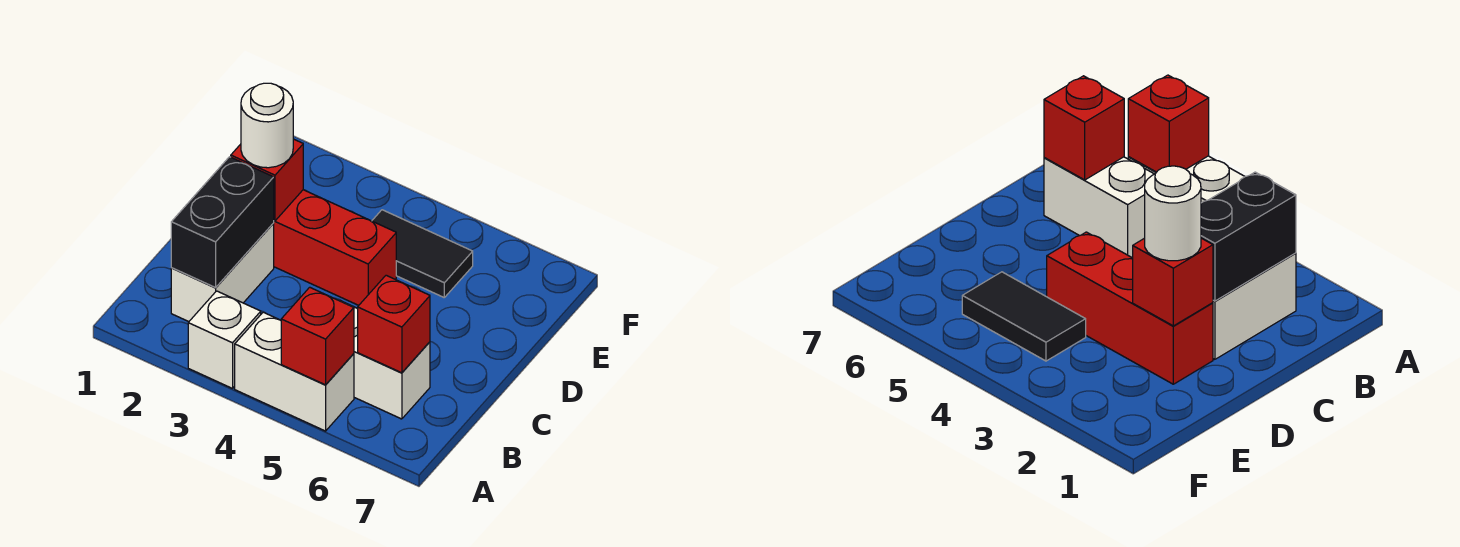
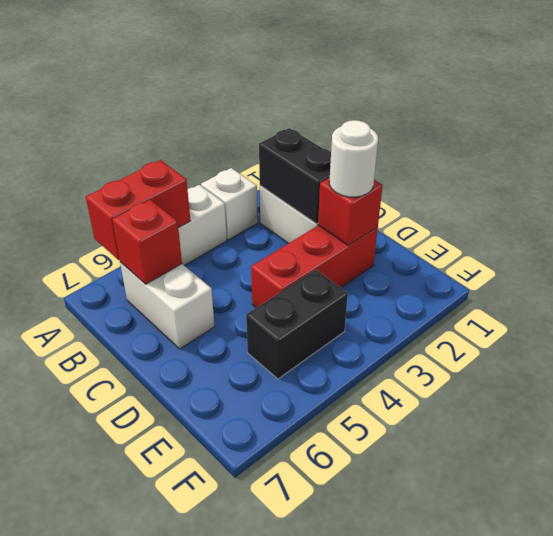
red brick A5 level 2 -> red brick A5:A6 level 2
white brick B5:B6 level 1 -> white brick B6:C6 level 1
black tile E4:E5 level 1 -> black brick E4:E5 level 1

